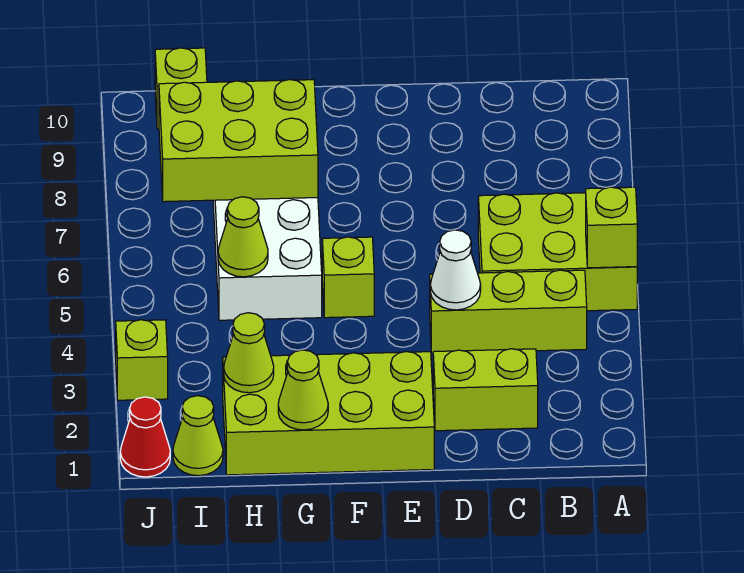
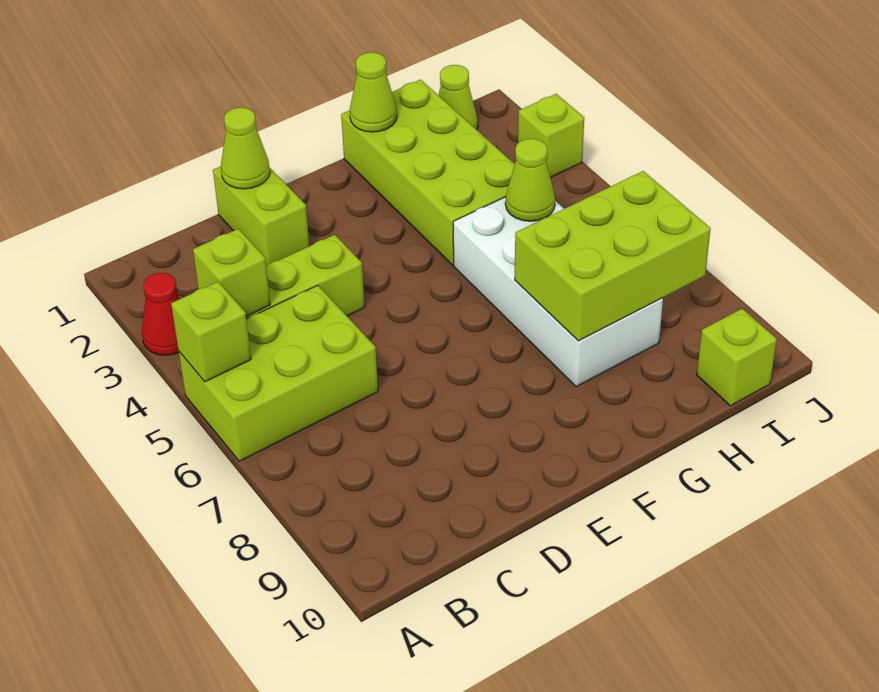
lime brick C2:D2 level 1 -> lime brick D1:D2 level 1
white cone D4 level 2 -> none
lime brick E1:H2 level 1 -> lime brick G1:H4 level 1
lime brick F5 level 1 -> lime brick B4 level 2
lime cone H2 level 2 -> lime cone D1 level 2
red cone J1 level 1 -> red cone A3 level 1

